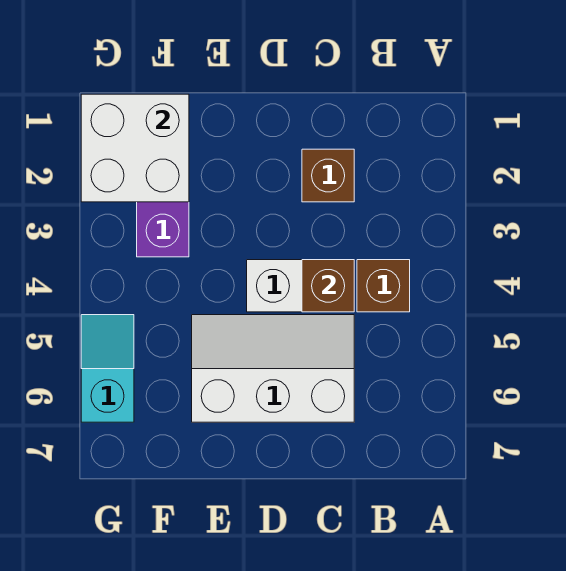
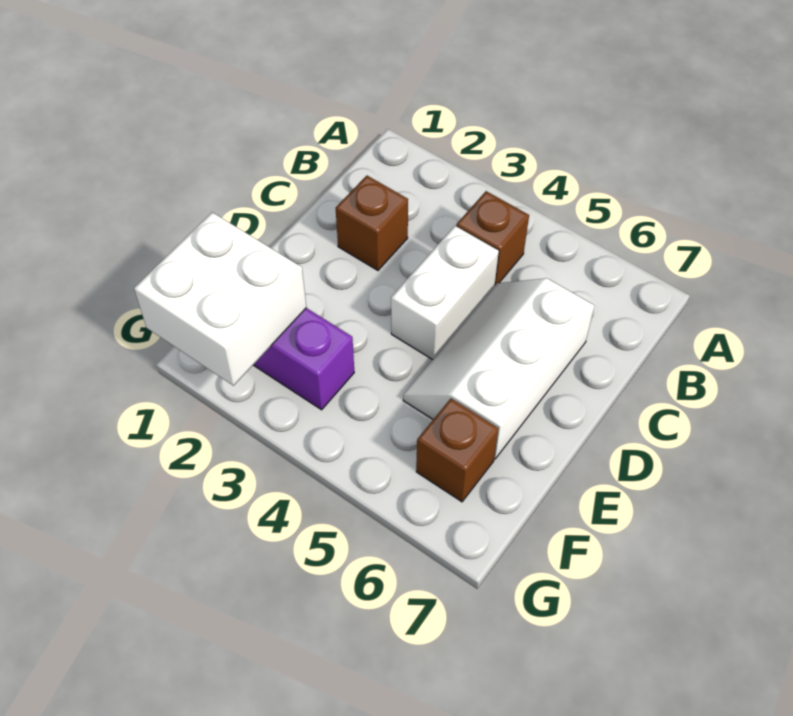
brown brick C4 level 2 -> brown brick F6 level 1
cyan slope G5:G6 level 1 top 6 -> none

